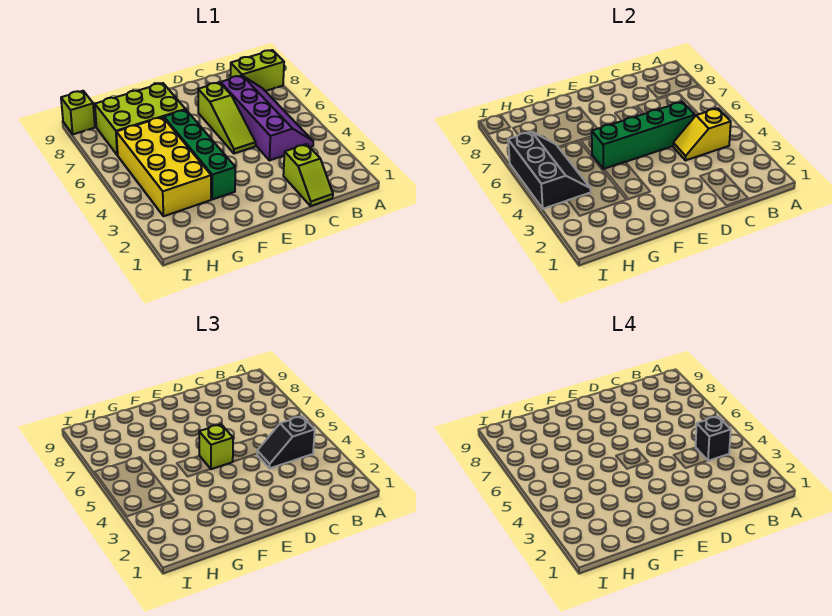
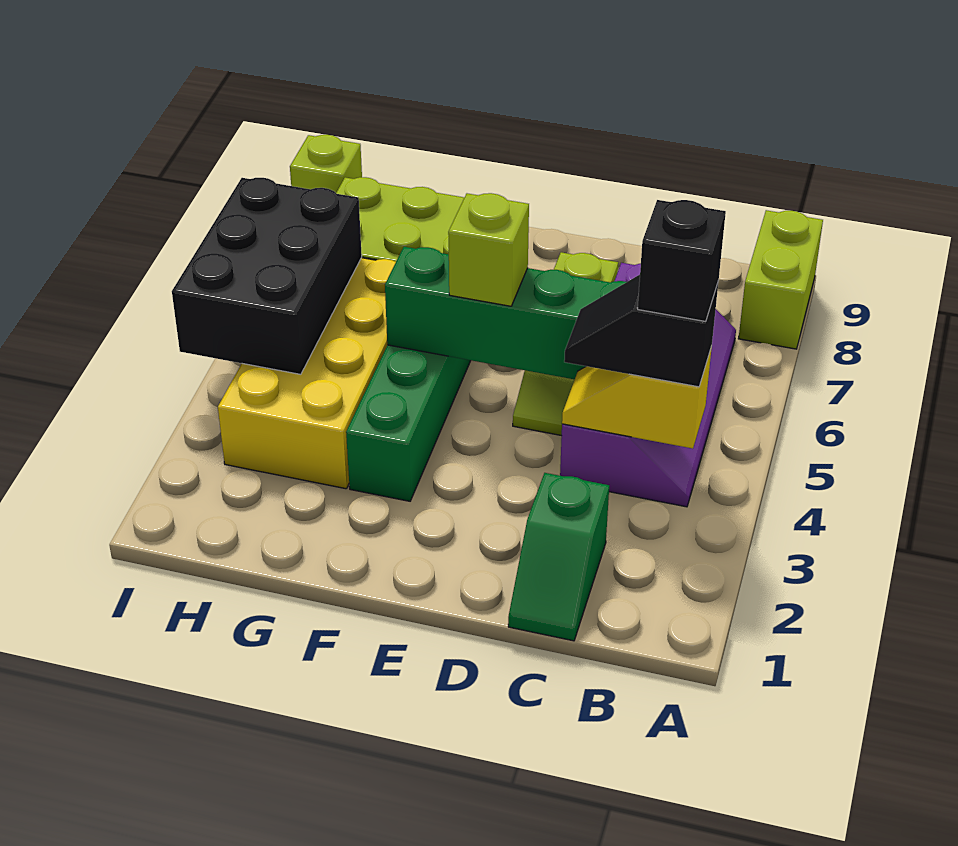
lime brick A8:B8 level 1 -> lime brick A8:A9 level 1
lime slope C1:C2 level 1 top 2 -> green slope C1:C2 level 1 top 2
black slope H4:I6 level 2 top I -> black brick H4:I6 level 2

